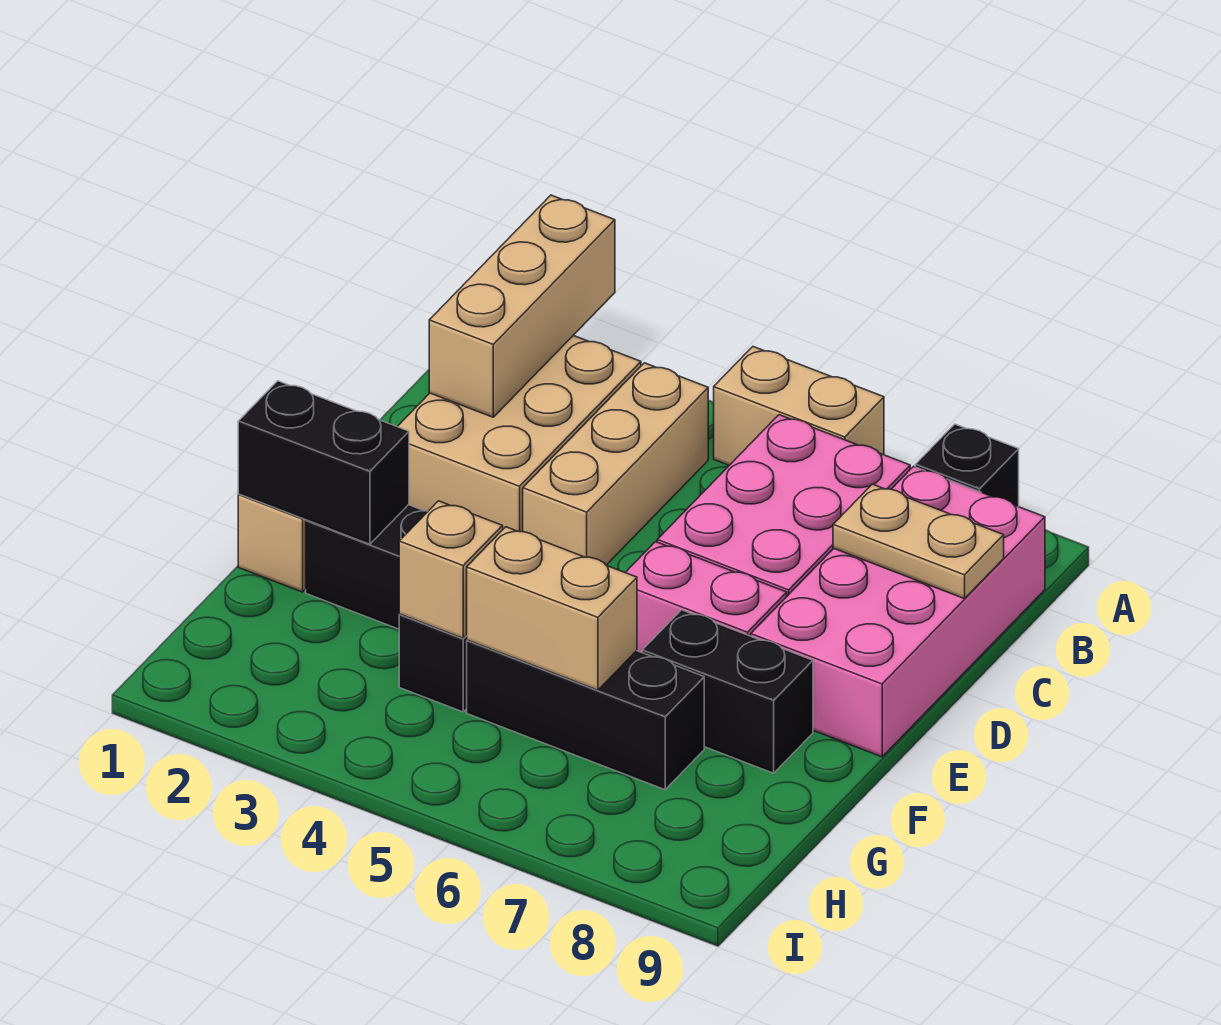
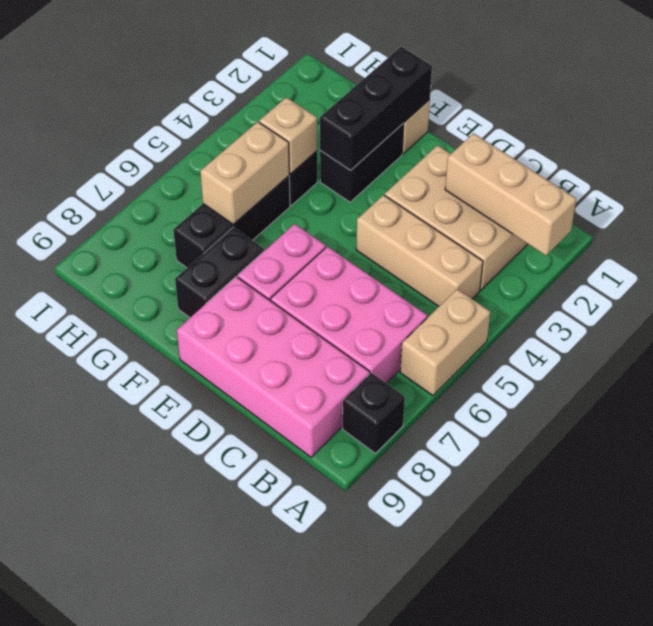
tan plate C8:C9 level 2 -> none
black brick F1:F2 level 2 -> black brick F1:F3 level 2

